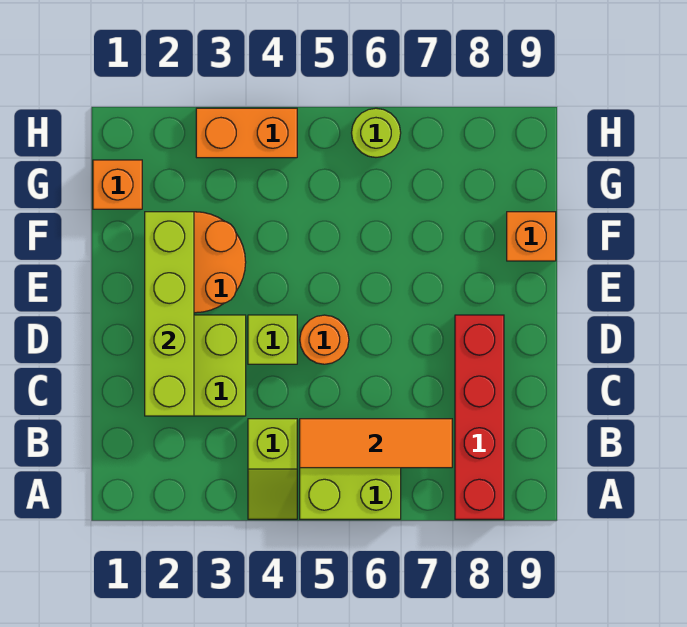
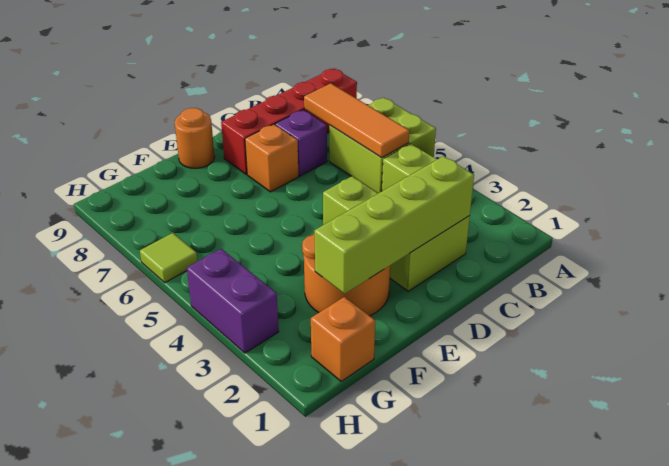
none -> purple brick C7 level 1
orange round brick D5 level 1 -> orange round brick E9 level 1
orange brick F9 level 1 -> orange brick D7 level 1
orange brick H3:H4 level 1 -> purple brick H3:H4 level 1
lime round brick H6 level 1 -> lime tile H6 level 1

